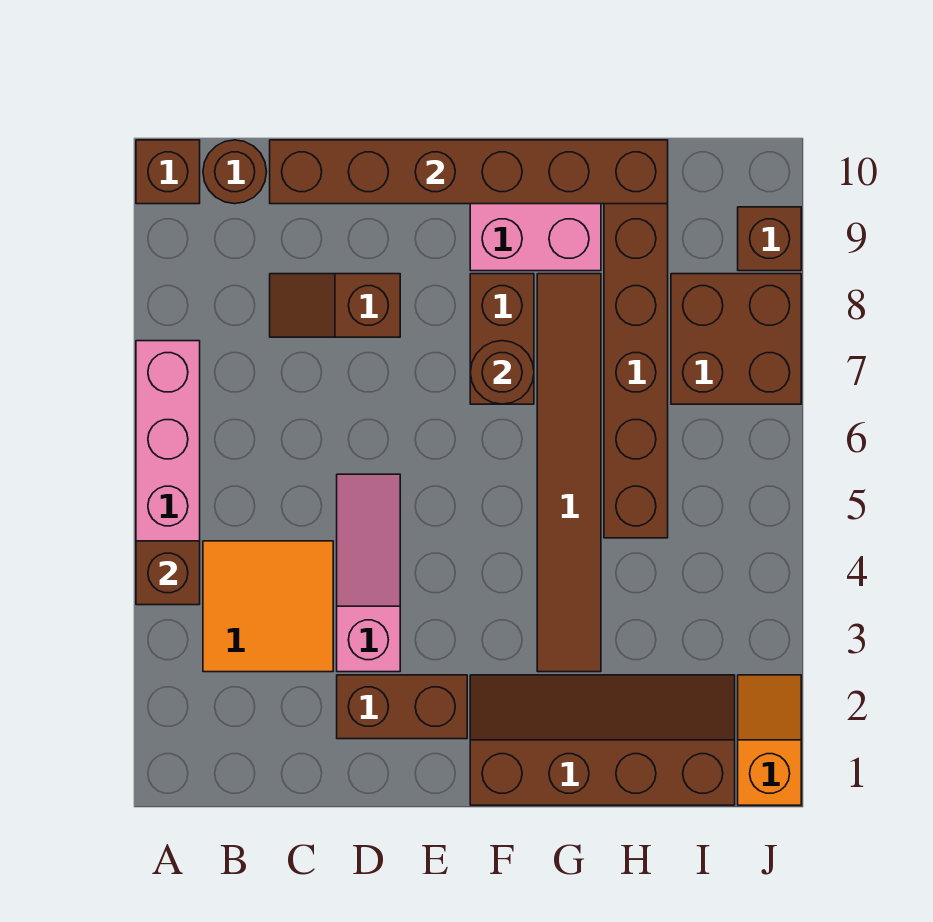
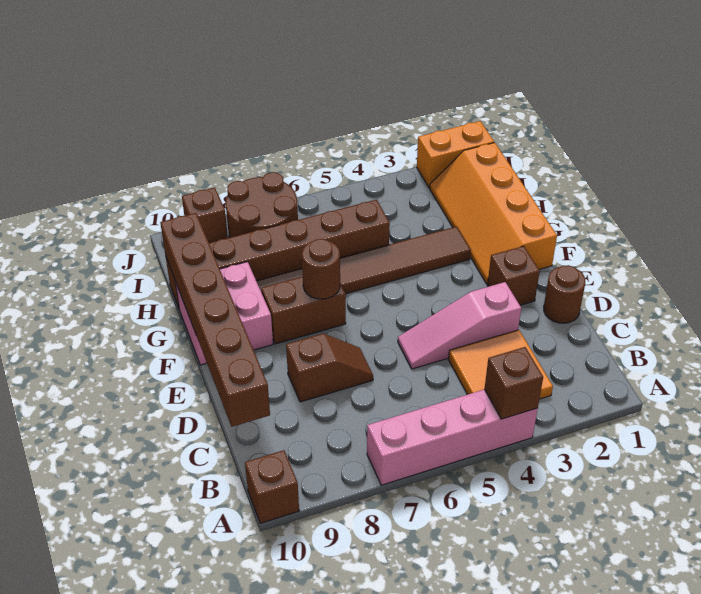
brown round brick B10 level 1 -> brown round brick D1 level 1
brown slope C8:D8 level 1 top D -> brown slope D7:D8 level 1 top 8
brown brick D2:E2 level 1 -> brown brick E2 level 1
brown slope F1:I2 level 1 top 1 -> orange slope F1:I2 level 1 top 1
brown brick I7:J8 level 1 -> brown round brick I7:J8 level 1
orange slope J1:J2 level 1 top 1 -> orange brick J1:J2 level 1

